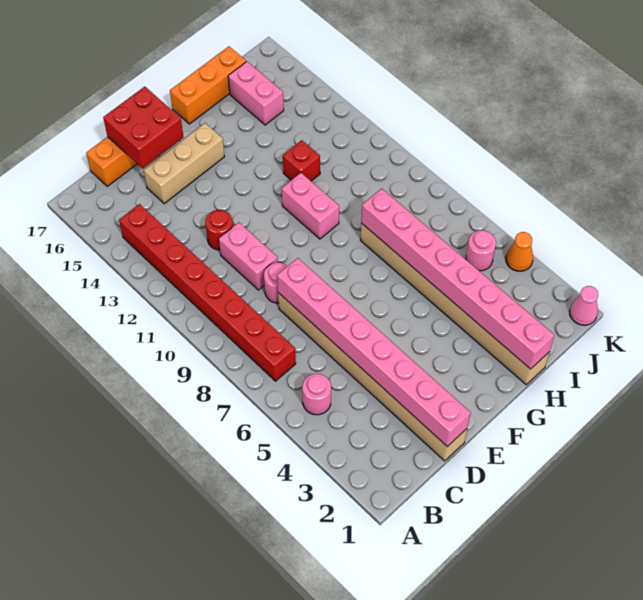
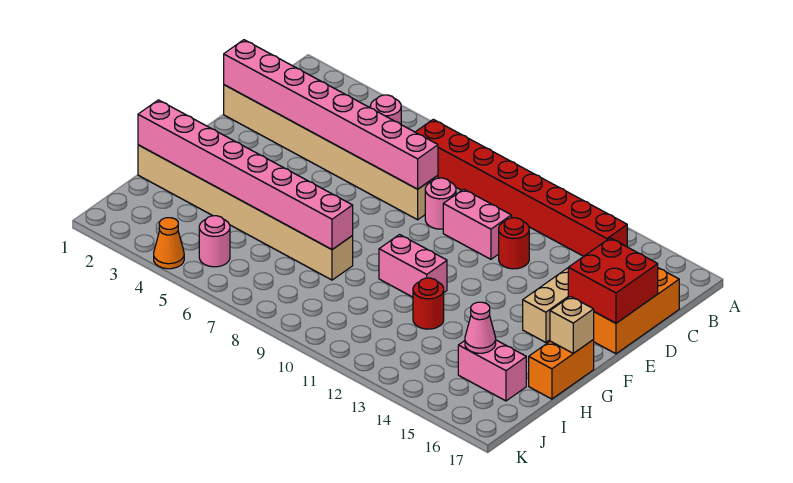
orange brick G17:I17 level 1 -> orange brick G17:H17 level 1
none -> tan brick G17 level 2
red brick H12 level 1 -> red round brick H12 level 1
pink cone K1 level 1 -> pink cone I15 level 2

